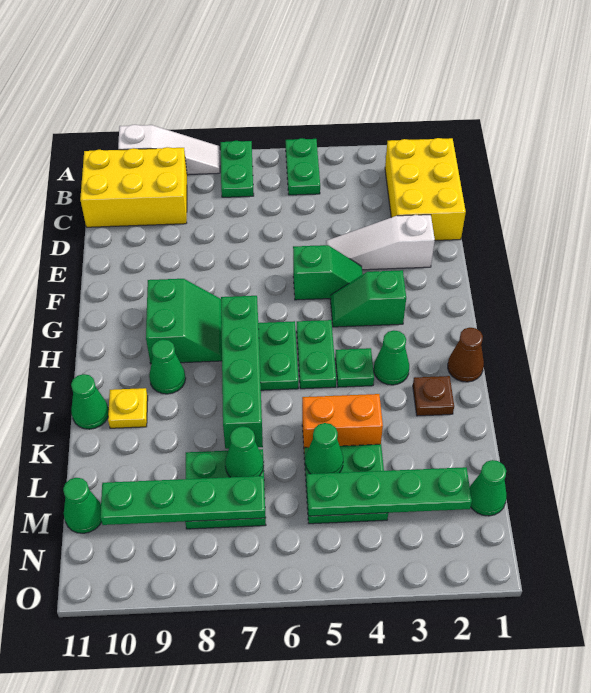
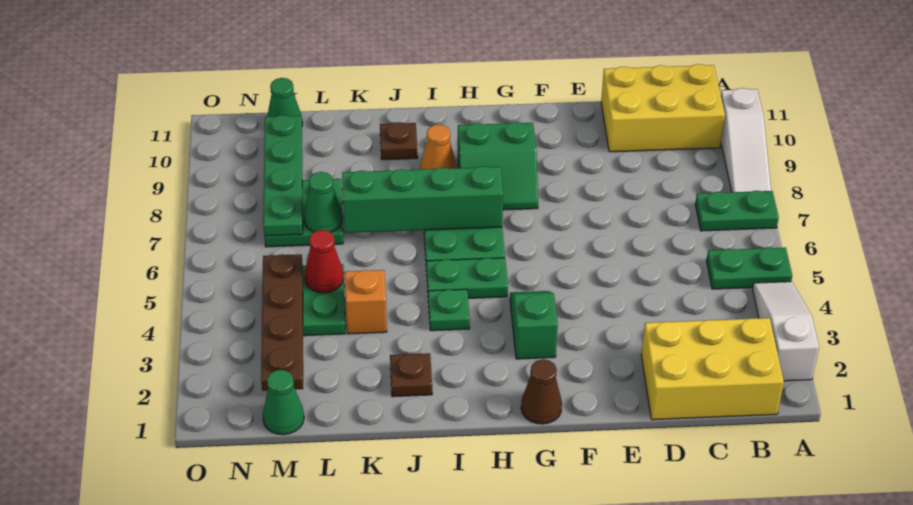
yellow brick B9:C11 level 1 -> yellow brick B10:D11 level 1
white slope E2:E4 level 1 top 2 -> white slope A2:A4 level 1 top 2
green slope F4:F5 level 1 top 5 -> none
brown cone I1 level 1 -> brown cone G1 level 1
green cone I3 level 1 -> none
green cone I9 level 1 -> orange cone I9 level 1
yellow plate J10 level 1 -> brown plate J10 level 1
green cone J11 level 1 -> none
orange brick K4:K5 level 1 -> orange brick K4 level 1
green cone L5 level 2 -> red cone L5 level 2
green plate M2:M5 level 2 -> brown plate M2:M5 level 2

